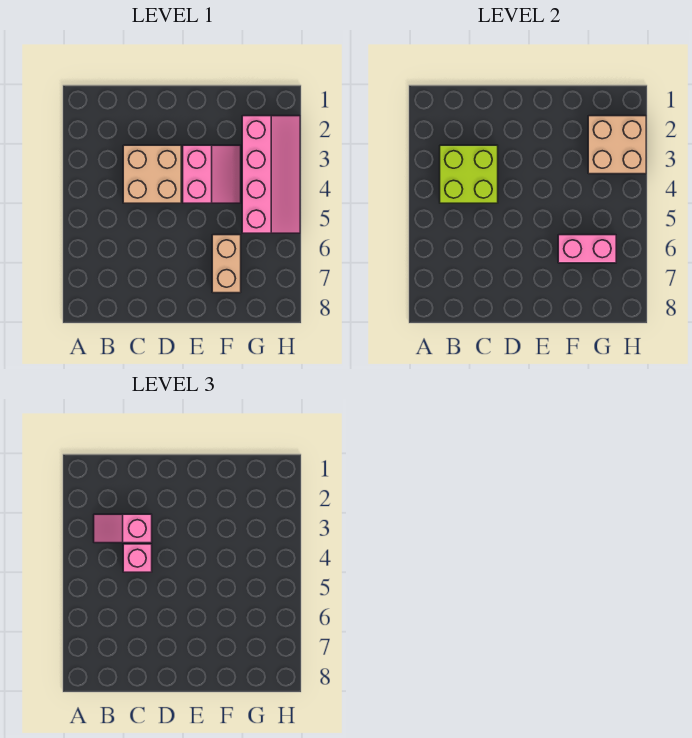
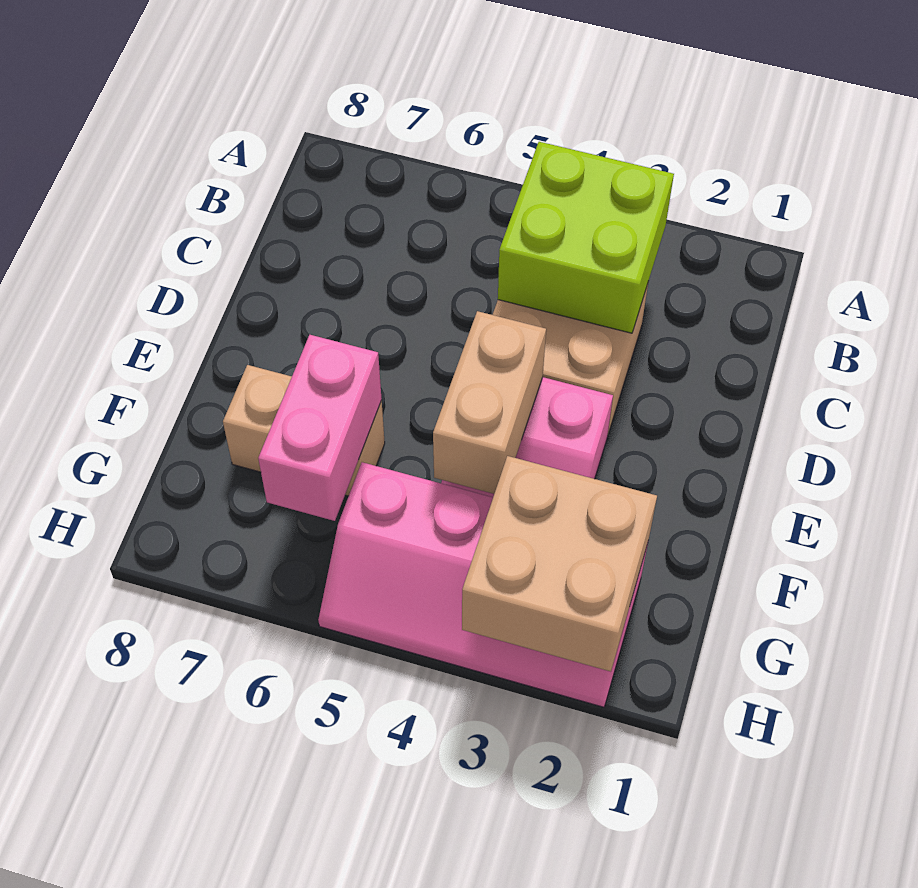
pink slope B3:C3 level 3 top C -> none
pink brick C4 level 3 -> none
none -> tan brick E4:F4 level 2

